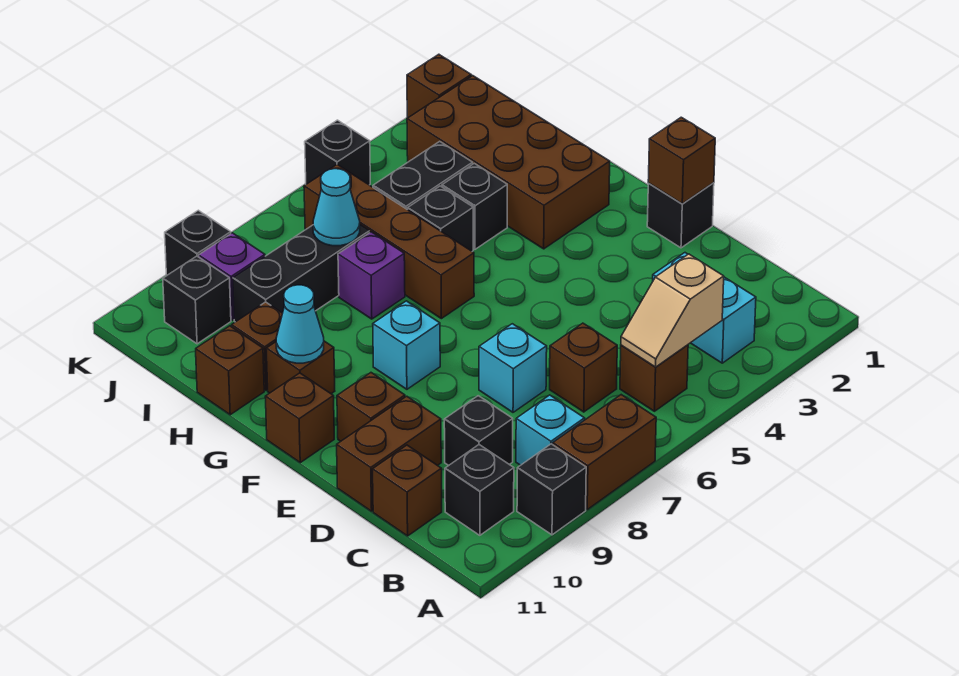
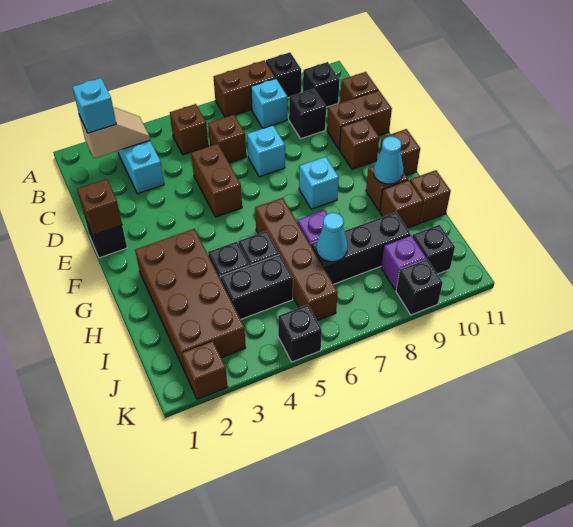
none -> cyan brick B2 level 3
tan slope B4:B5 level 2 top 4 -> tan slope B2:B3 level 2 top 2
none -> brown brick D5:E5 level 1

